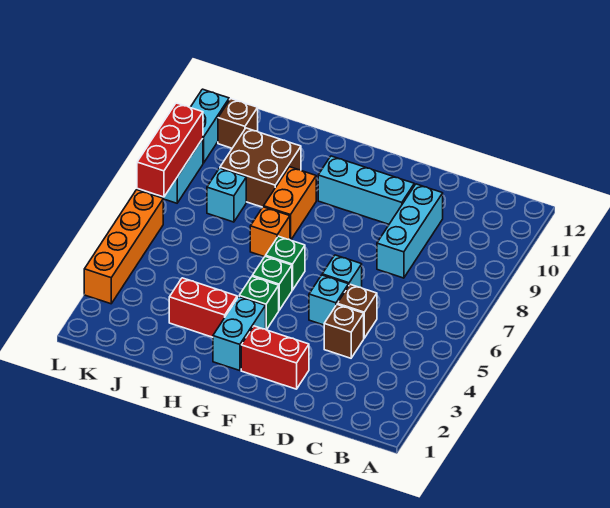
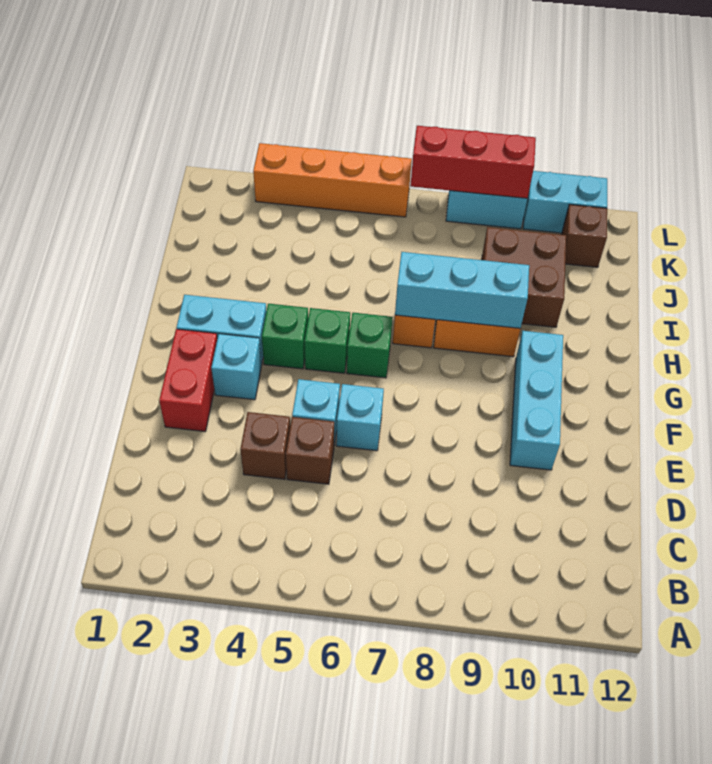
cyan brick D8:D10 level 1 -> cyan brick H7:H9 level 2
red brick H3:I3 level 1 -> none
cyan brick J8 level 1 -> cyan brick F3 level 1

